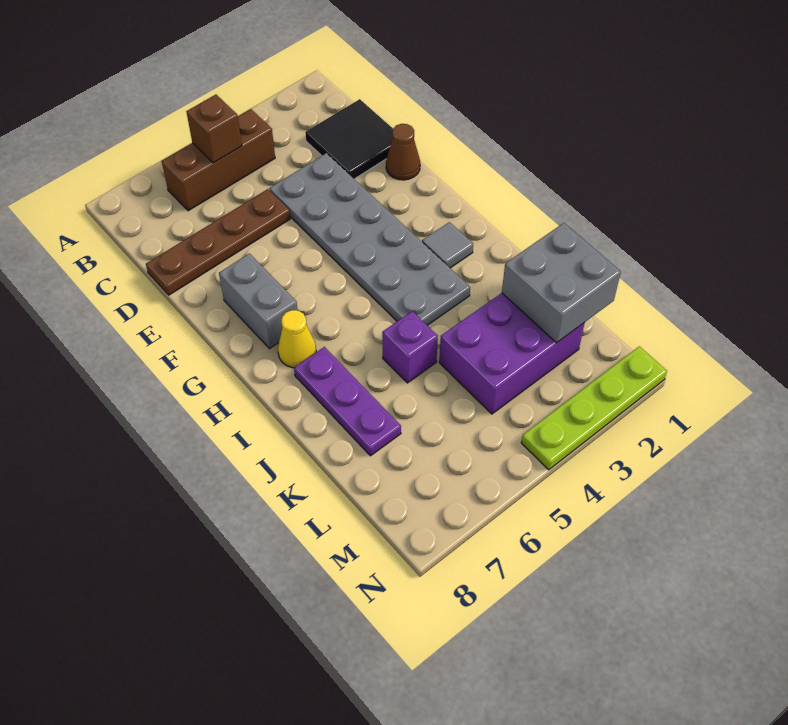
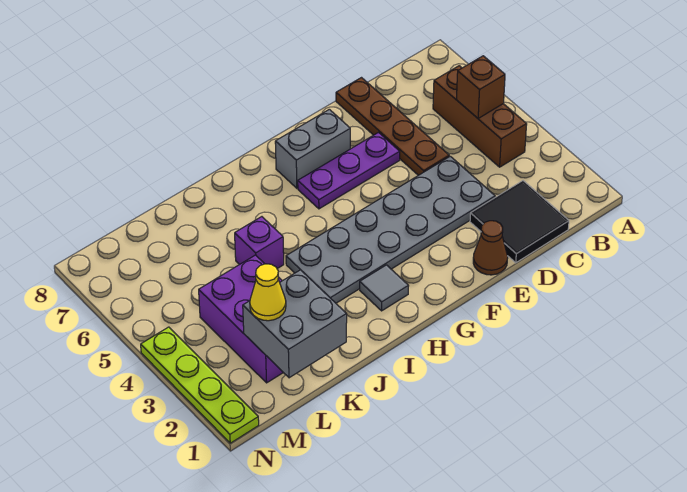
yellow cone H7 level 1 -> yellow cone L2 level 3
purple plate I7:K7 level 1 -> purple plate E6:G6 level 1

